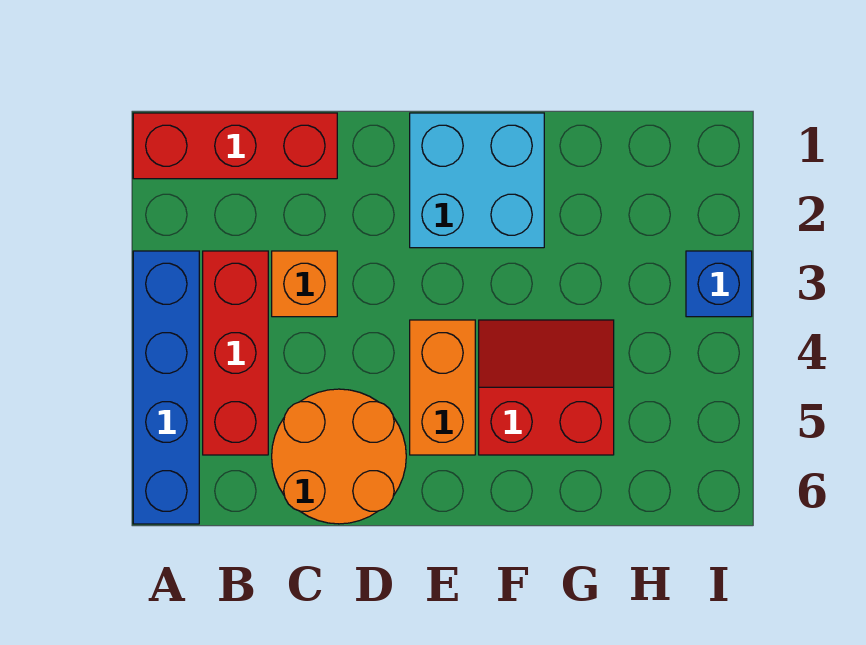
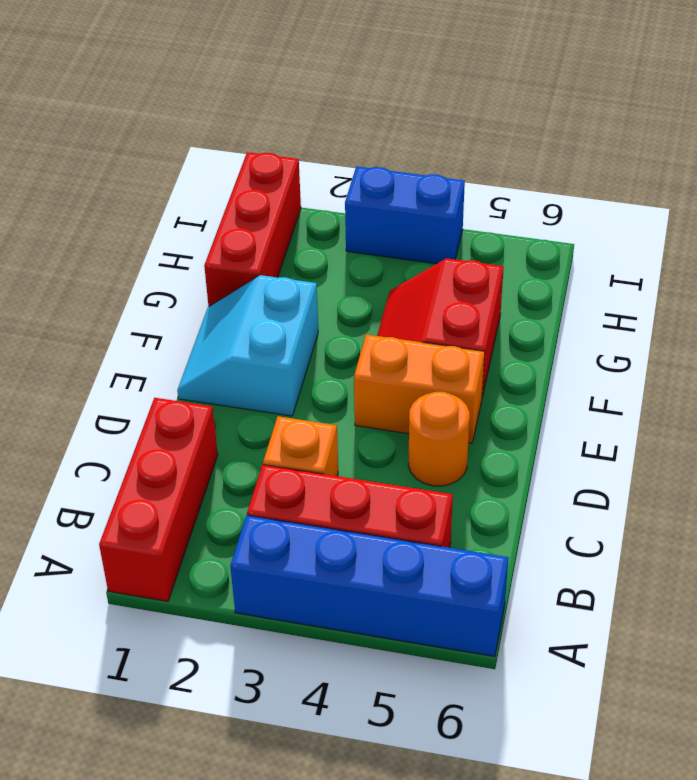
orange round brick C5:D6 level 1 -> orange round brick D5 level 1
cyan brick E1:F2 level 1 -> cyan slope E1:F2 level 1 top 2
none -> red brick G1:I1 level 1
blue brick I3 level 1 -> blue brick I3:I4 level 1

